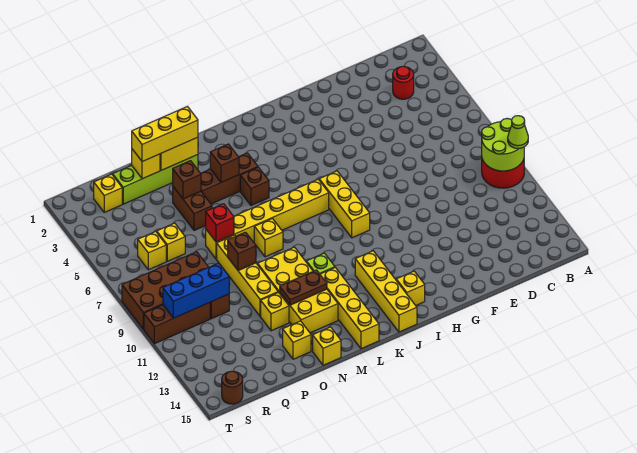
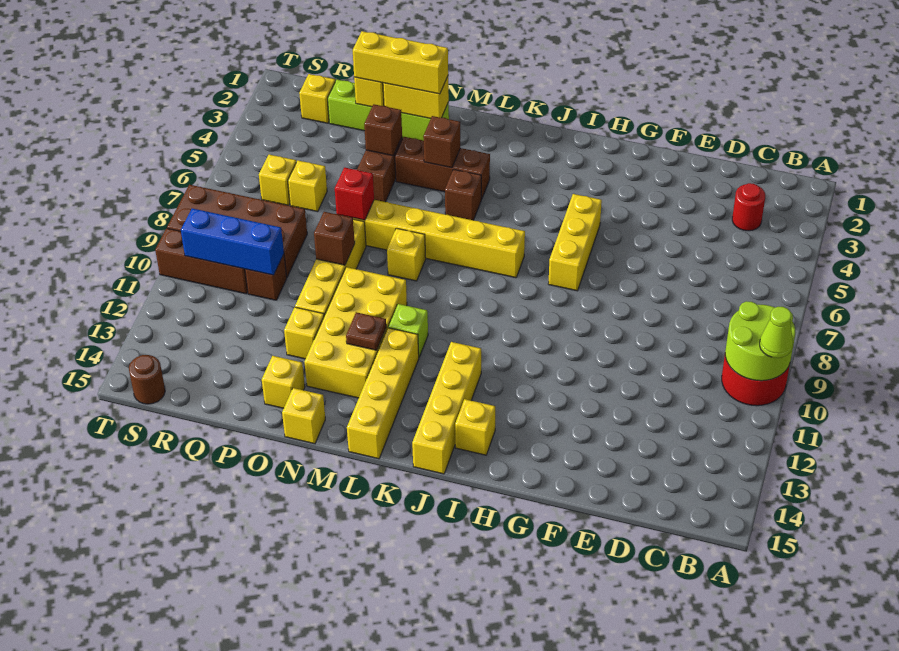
yellow brick I7:I9 level 1 -> yellow brick H5:H7 level 1
brown plate M12:N12 level 2 -> brown plate M12 level 2

